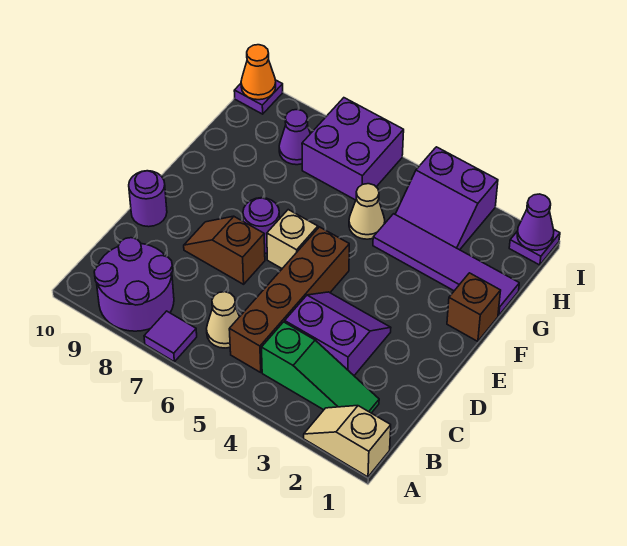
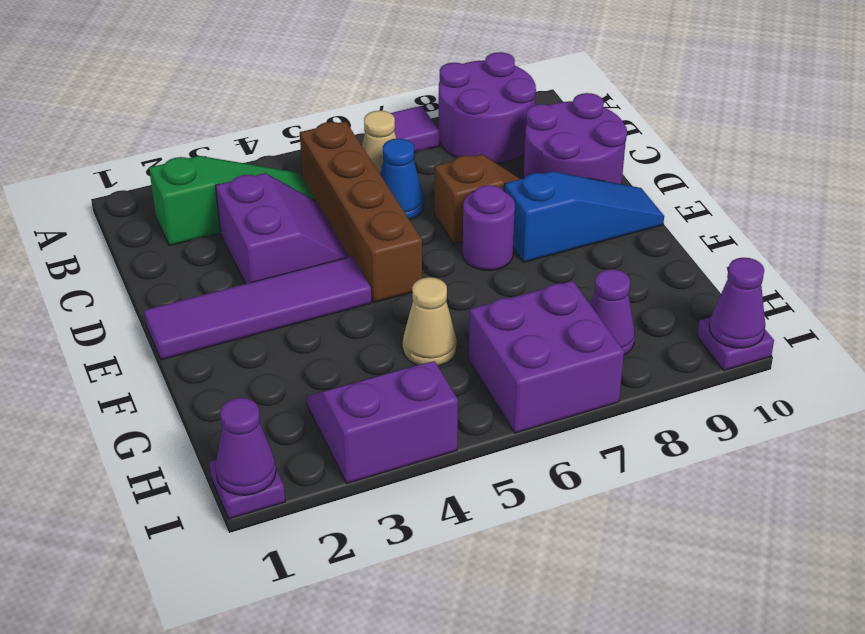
tan slope A1:A2 level 1 top 1 -> none
green slope B2:B4 level 1 top 4 -> green slope B2:B4 level 1 top 2
purple slope C3:D4 level 1 top C -> purple slope C3:D4 level 1 top 3
none -> blue cone C6 level 1
purple round brick D10 level 1 -> purple round brick C9:D10 level 1
tan brick E6 level 1 -> none
none -> blue slope E8:E10 level 1 top 8
brown brick F1 level 1 -> none
purple tile G1:G4 level 1 -> purple tile E1:E4 level 1
orange cone I10 level 2 -> purple cone I10 level 2

